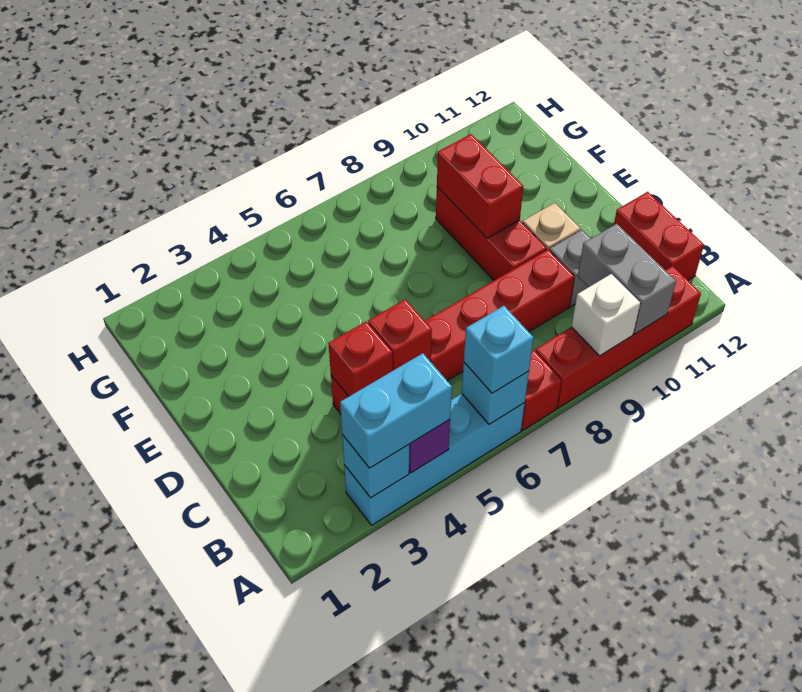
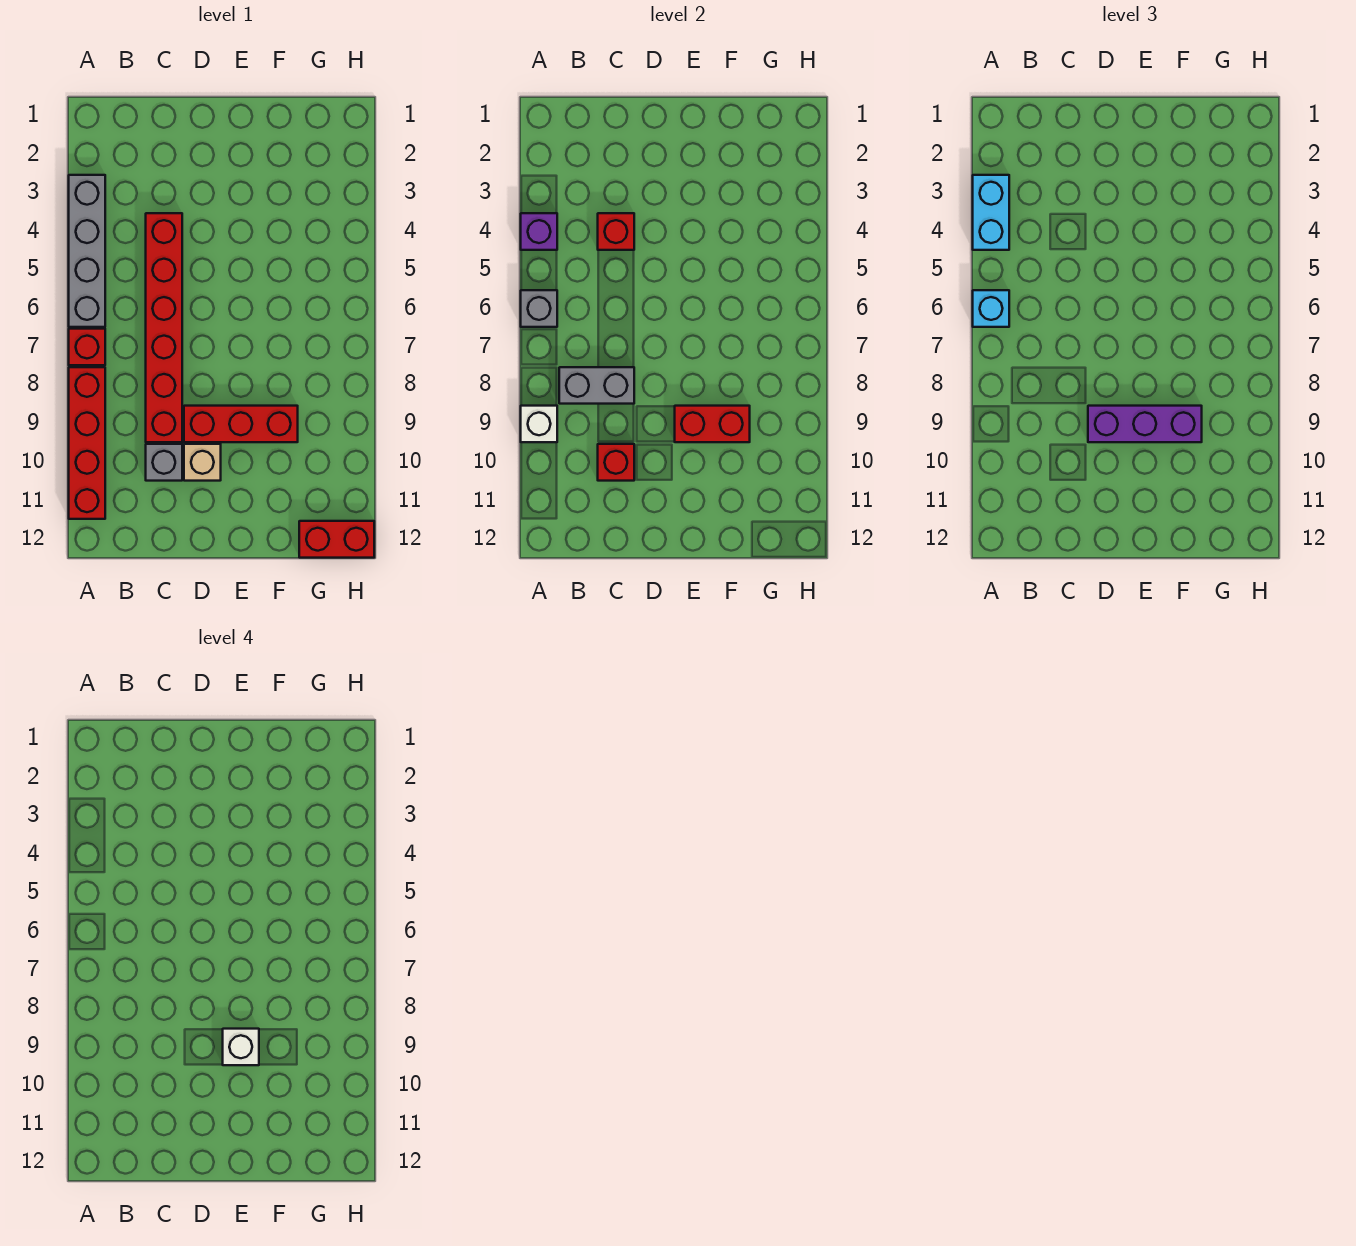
cyan brick A3:A6 level 1 -> grey brick A3:A6 level 1
cyan brick A3 level 2 -> none
cyan brick A6 level 2 -> grey brick A6 level 2
grey brick A10:B10 level 2 -> grey brick B8:C8 level 2
red brick B12:C12 level 1 -> red brick G12:H12 level 1
red brick C5 level 2 -> red brick C10 level 2
none -> purple brick D9:F9 level 3
none -> white brick E9 level 4

